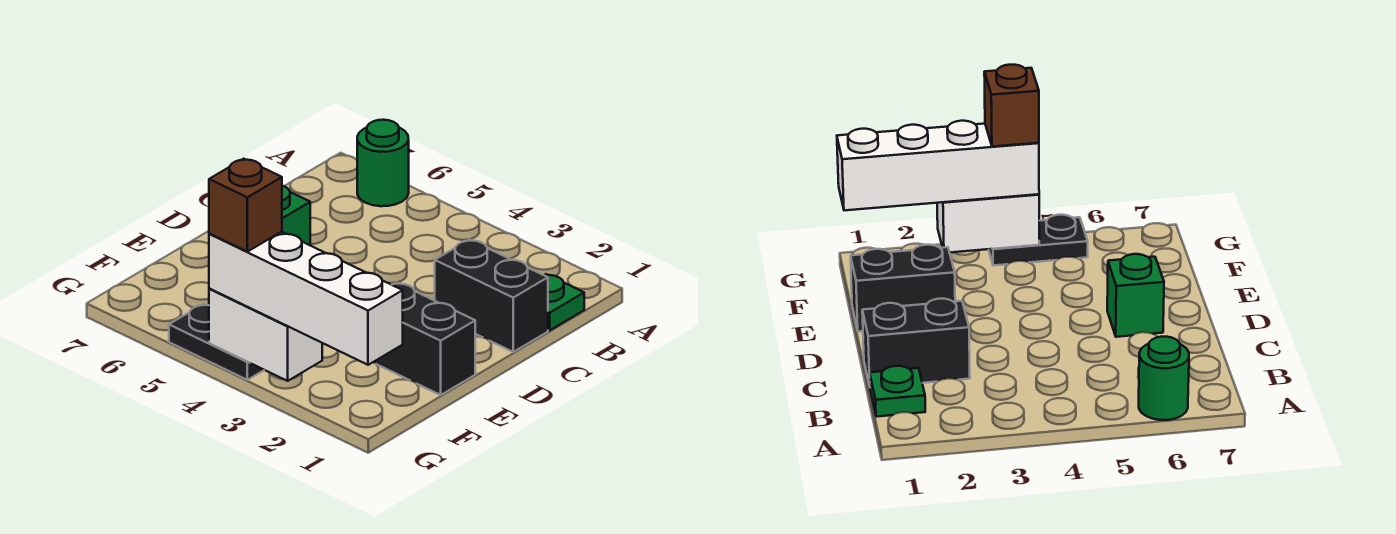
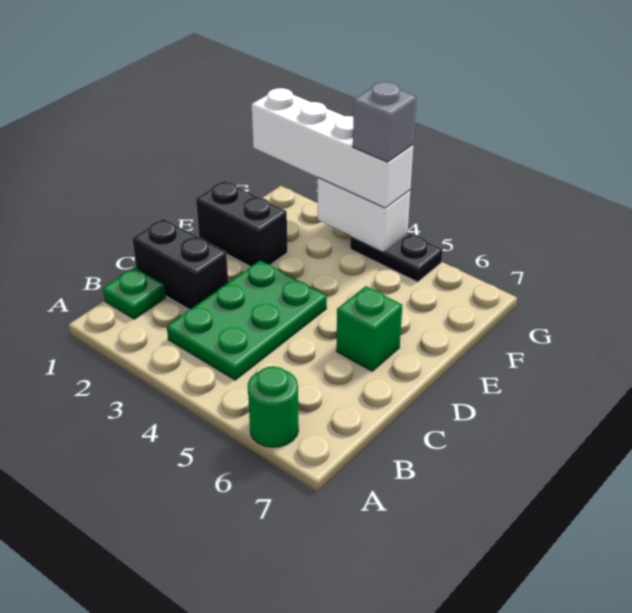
none -> green plate B3:D4 level 1
brown brick G4 level 4 -> grey brick G4 level 4

